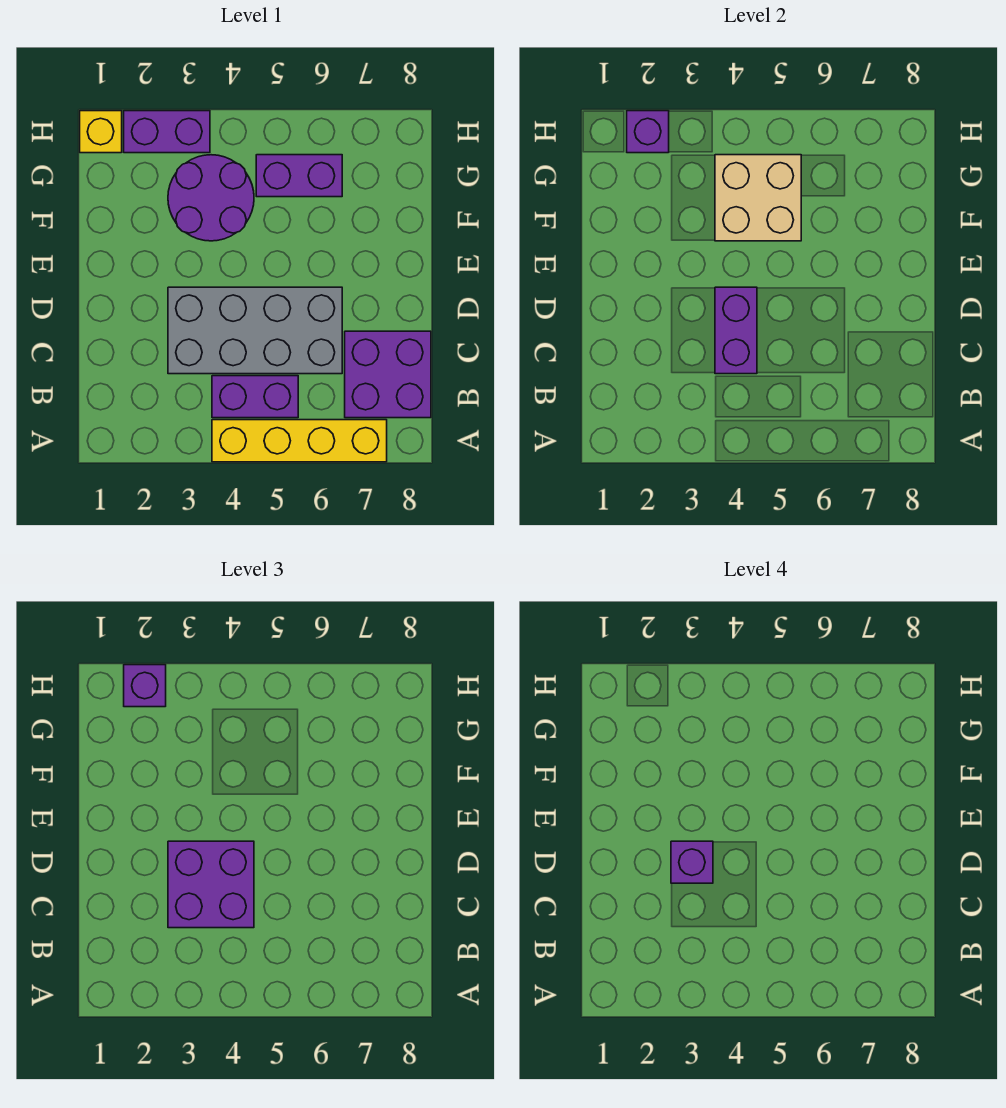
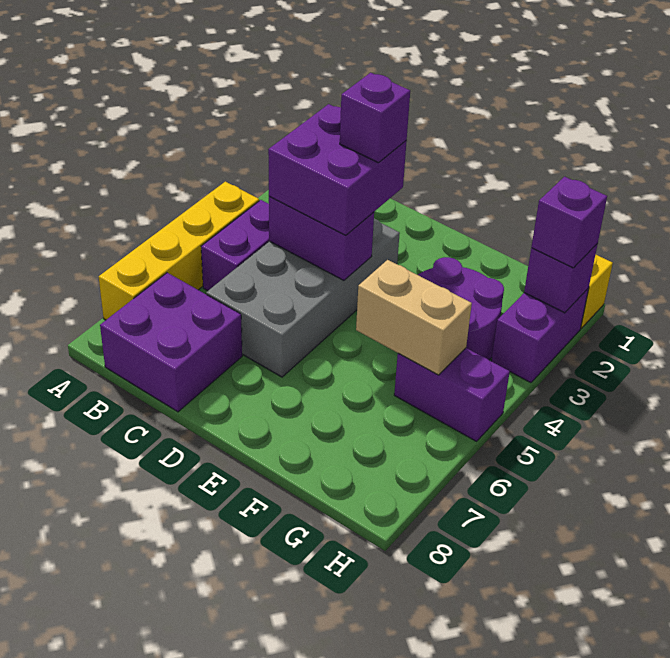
tan brick F4:G5 level 2 -> tan brick F5:G5 level 2
purple brick G5:G6 level 1 -> purple brick G5:H5 level 1

